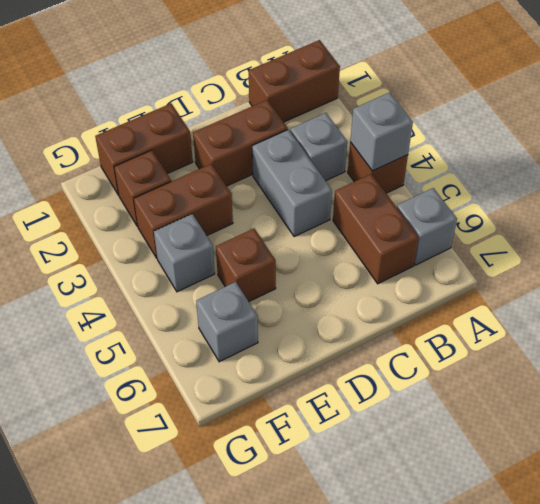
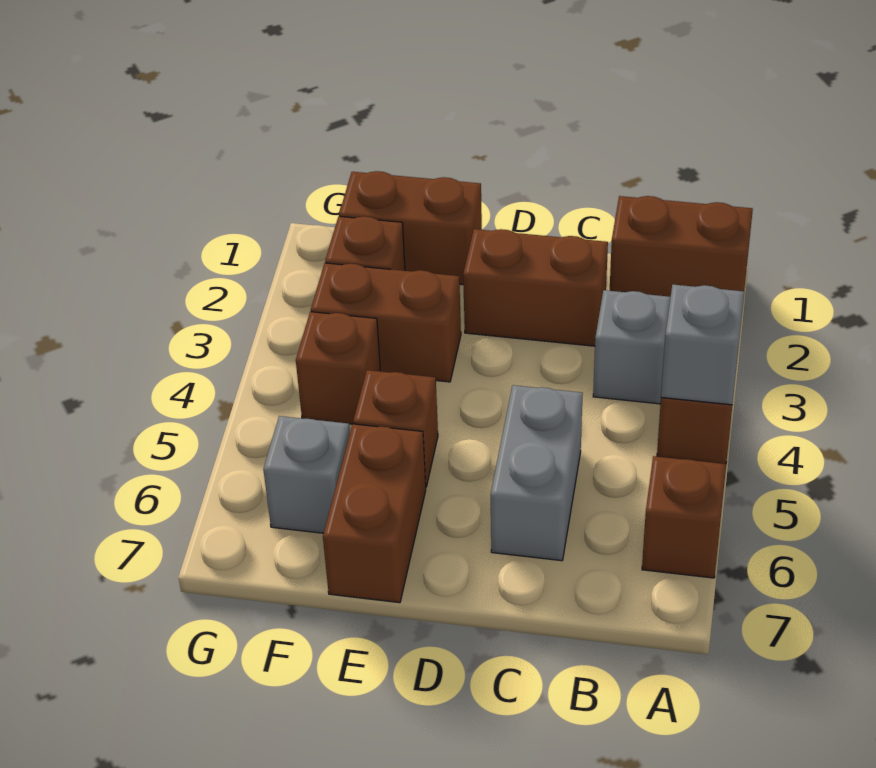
grey brick A6 level 1 -> brown brick A6 level 1
brown brick B5:B6 level 1 -> brown brick E6:E7 level 1
grey brick C3:C4 level 1 -> grey brick C5:C6 level 1
grey brick F4 level 1 -> brown brick F4 level 1

